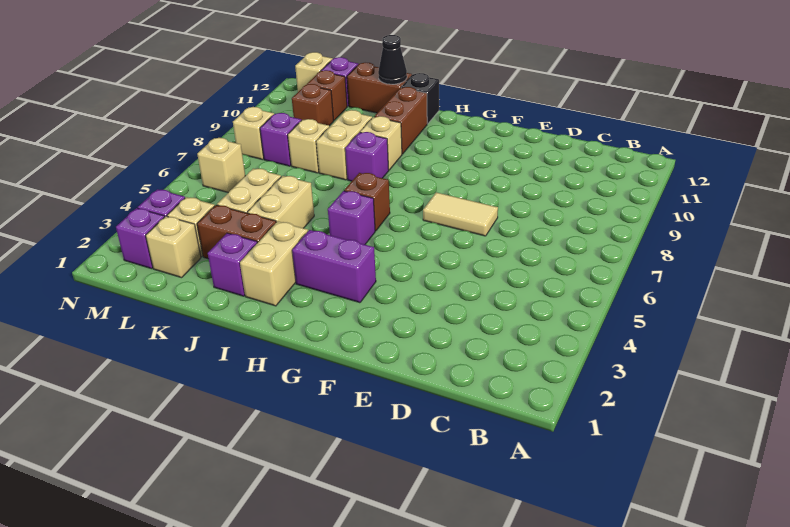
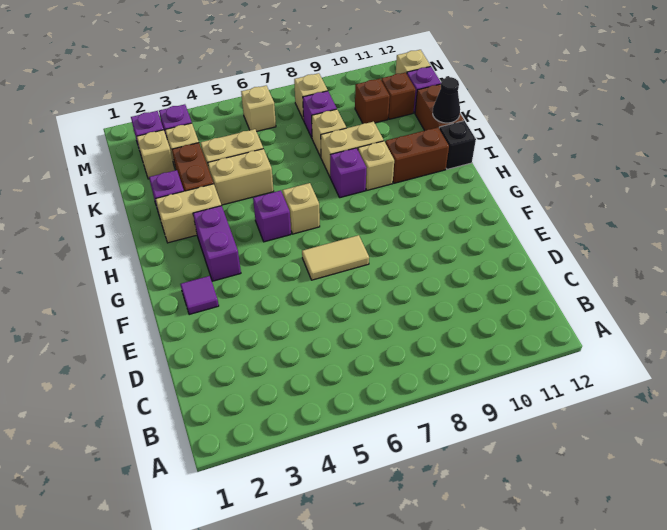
tan tile E7:F7 level 1 -> tan tile F6:F7 level 1
none -> purple tile F2 level 1
brown brick H6 level 1 -> tan brick H6 level 1

